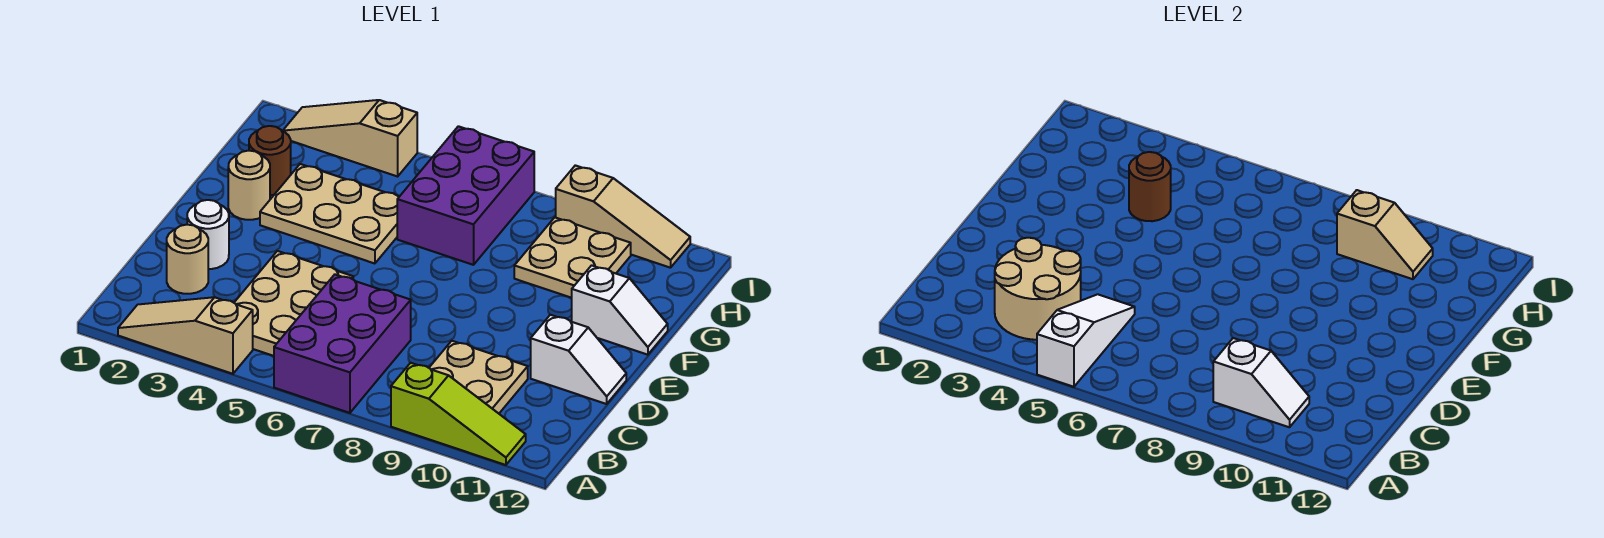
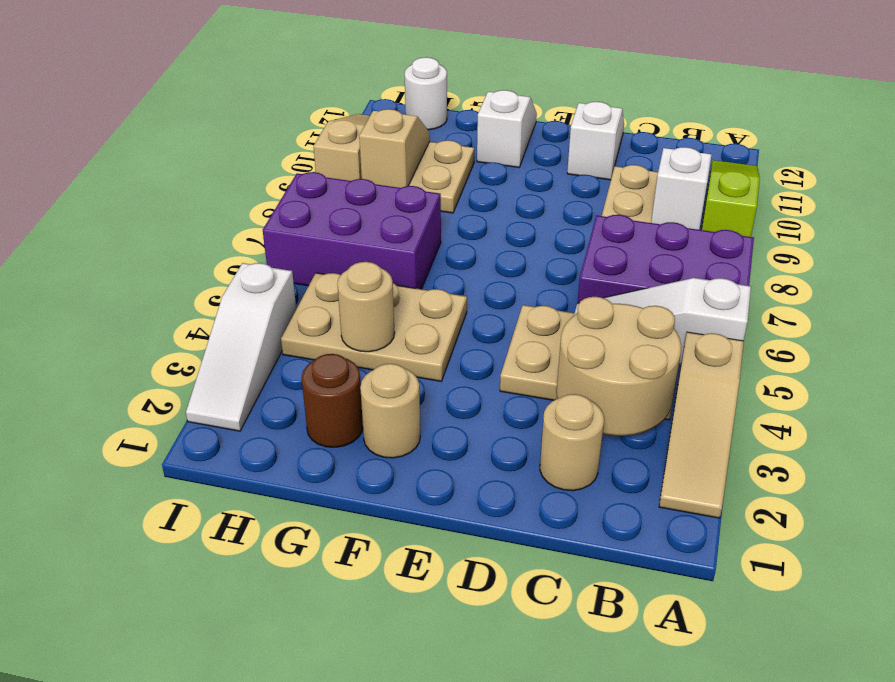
white round brick D2 level 1 -> white round brick H12 level 1
tan plate F3:G5 level 1 -> tan plate F4:H5 level 1
brown round brick G4 level 2 -> tan round brick G4 level 2
tan slope I2:I4 level 1 top 4 -> white slope I2:I4 level 1 top 4

